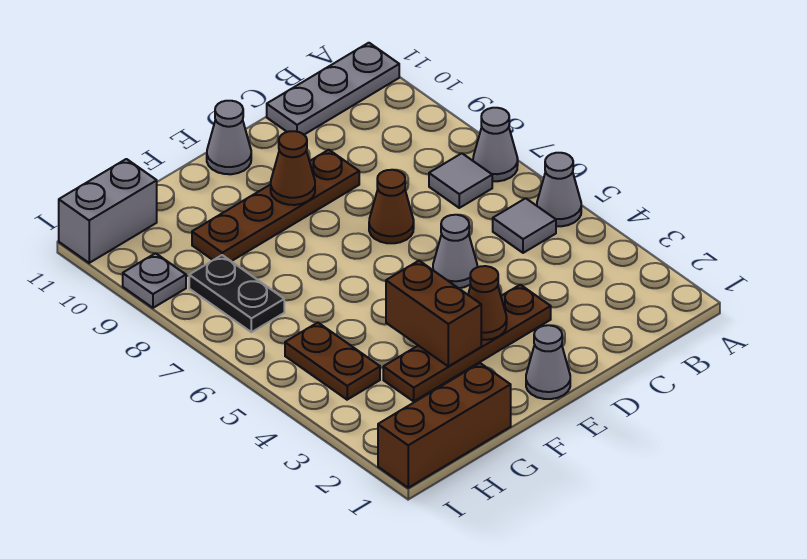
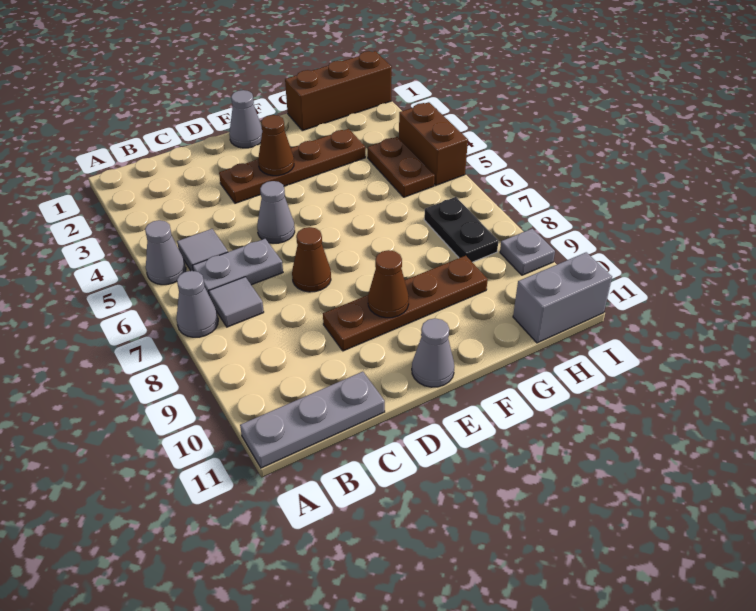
none -> grey plate B6:C6 level 1
brown brick F3:F4 level 2 -> brown brick I4:I5 level 1

